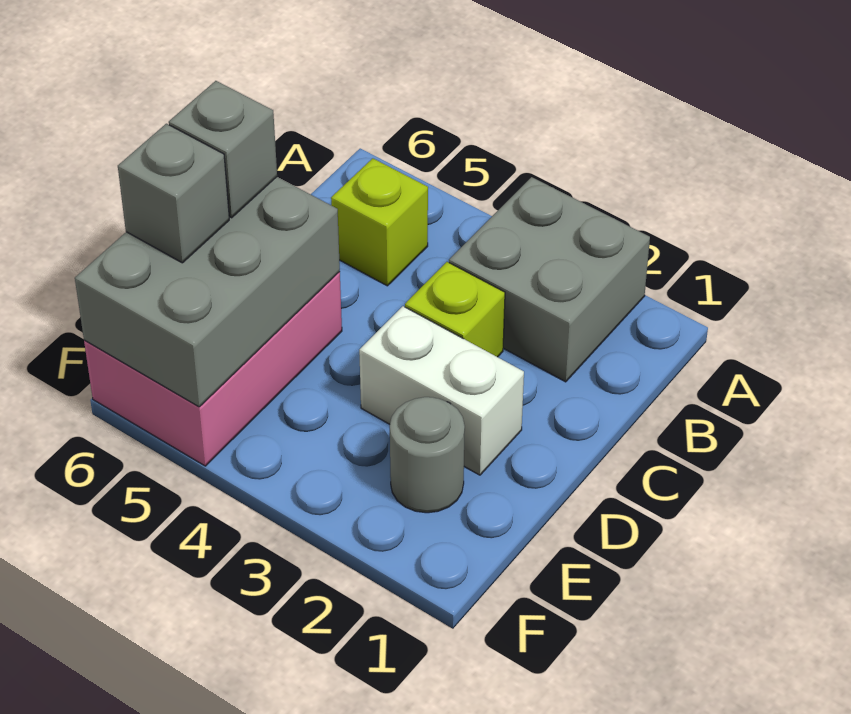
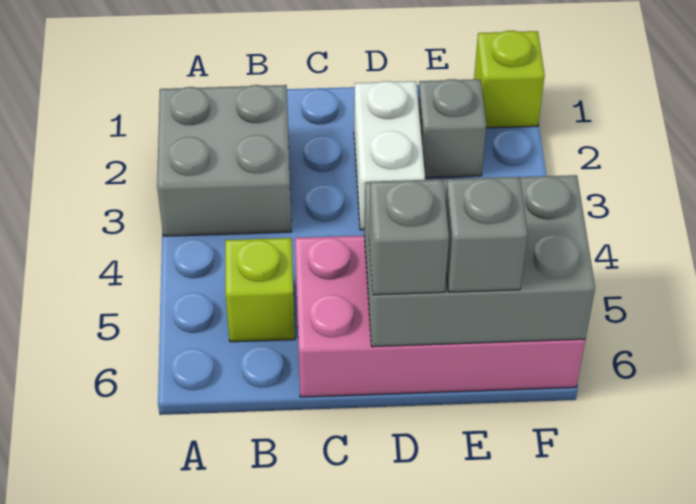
lime brick C3 level 1 -> lime brick F1 level 1
pink brick D5:F6 level 1 -> pink brick C5:F6 level 1
grey round brick E2 level 1 -> grey brick E2 level 1

